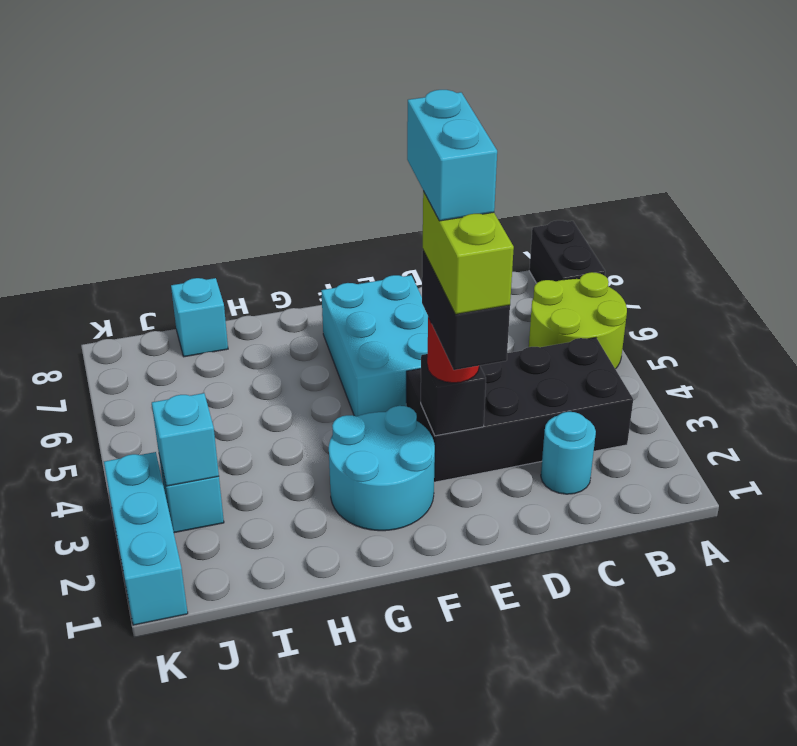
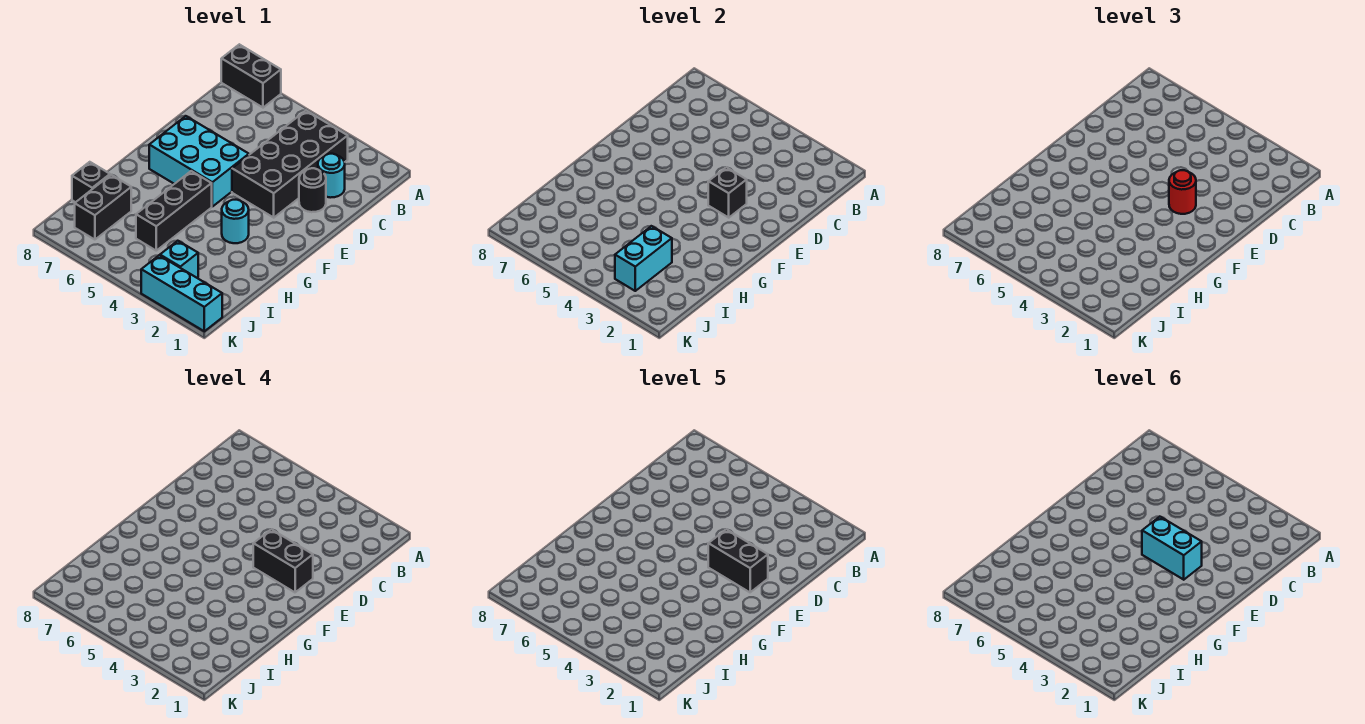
lime round brick A5:B6 level 1 -> none
none -> black round brick D2 level 1
lime brick E2:E3 level 5 -> black brick E2:E3 level 5
cyan round brick F2:G3 level 1 -> cyan round brick G3 level 1
none -> black brick G5:I5 level 1
none -> black brick I7:J7 level 1
cyan brick I8 level 1 -> black brick I8 level 1
cyan brick J3 level 2 -> cyan brick I3:J3 level 2

